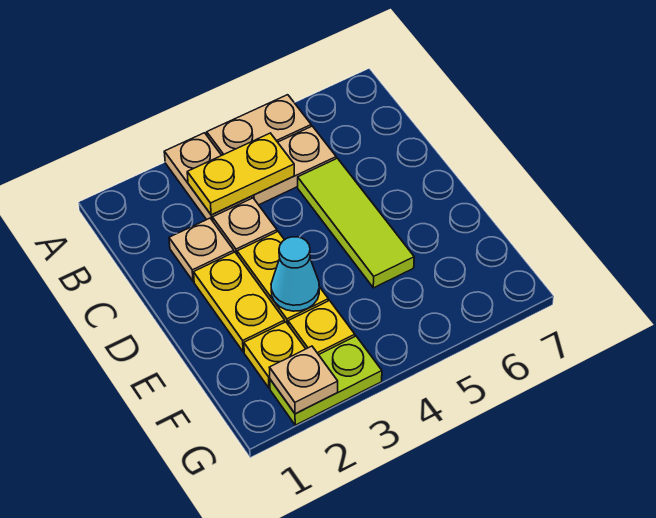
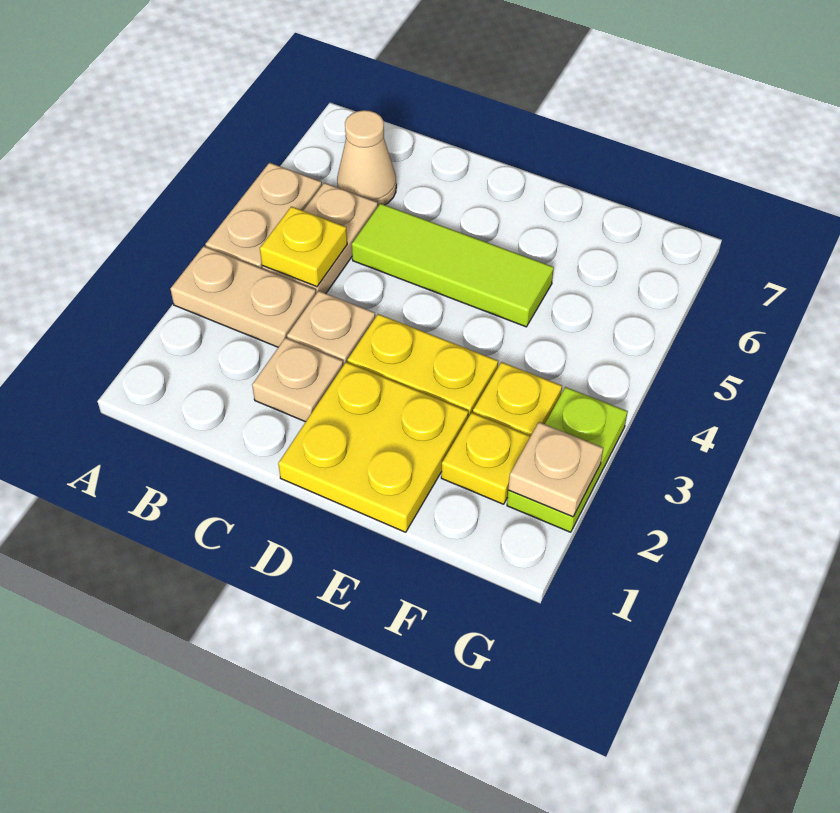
yellow plate B3:B4 level 2 -> yellow plate B4 level 2
none -> tan cone B6 level 1
yellow plate D2:E2 level 1 -> yellow plate D1:E2 level 1
cyan cone E3 level 2 -> none

